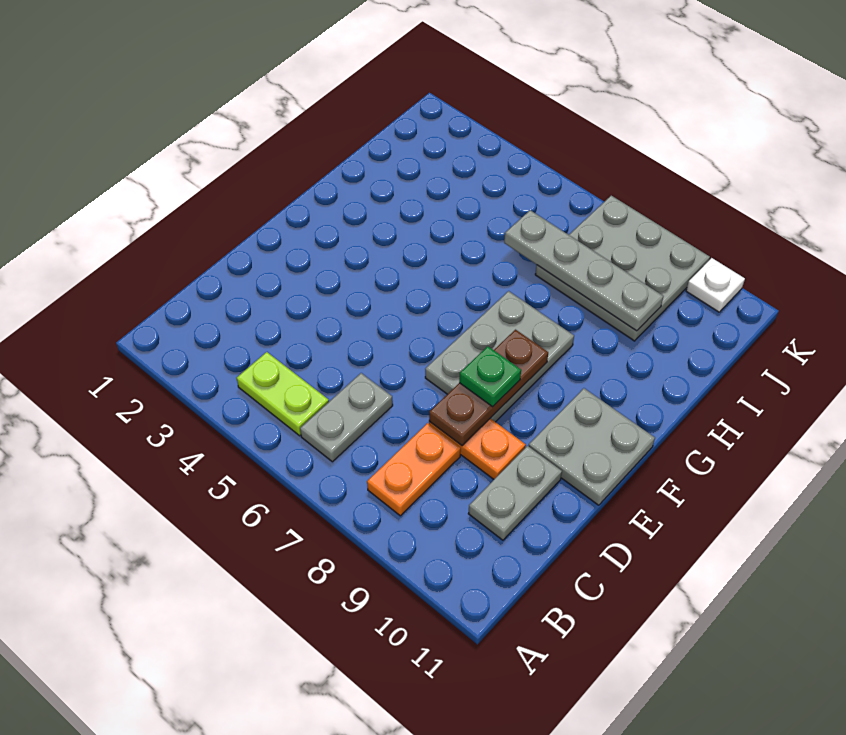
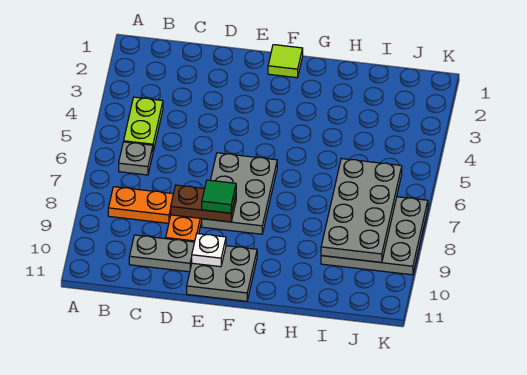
grey plate B6:C6 level 1 -> grey plate B6 level 1
brown plate D8:F8 level 2 -> brown plate D8:E8 level 2
grey plate E7:G8 level 1 -> grey plate E6:F8 level 1
green plate E8 level 3 -> green tile E8 level 3
none -> lime tile F1 level 1
grey plate I6:I9 level 2 -> grey plate I6:J9 level 2
white plate K10 level 1 -> white plate E10 level 2

